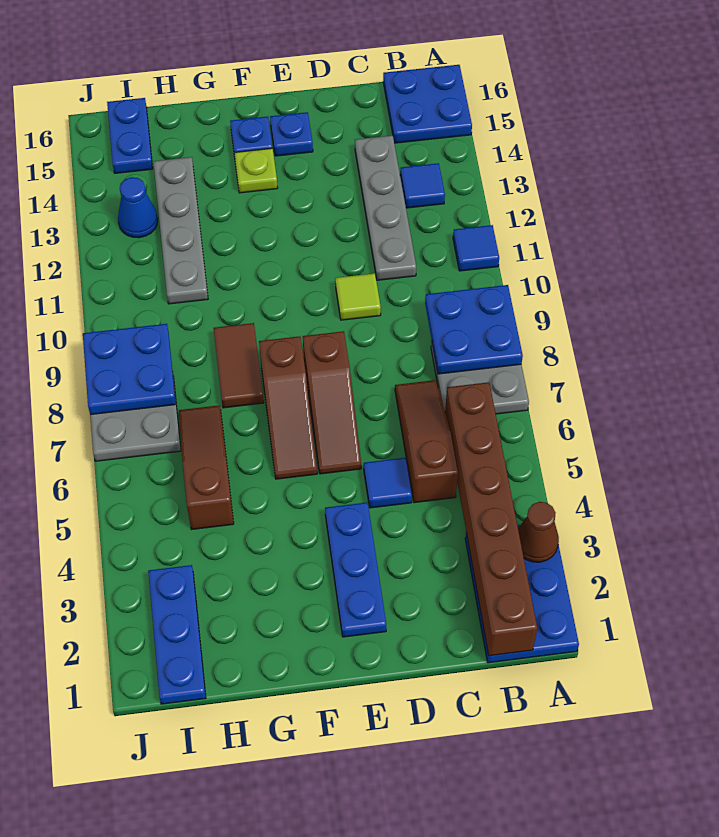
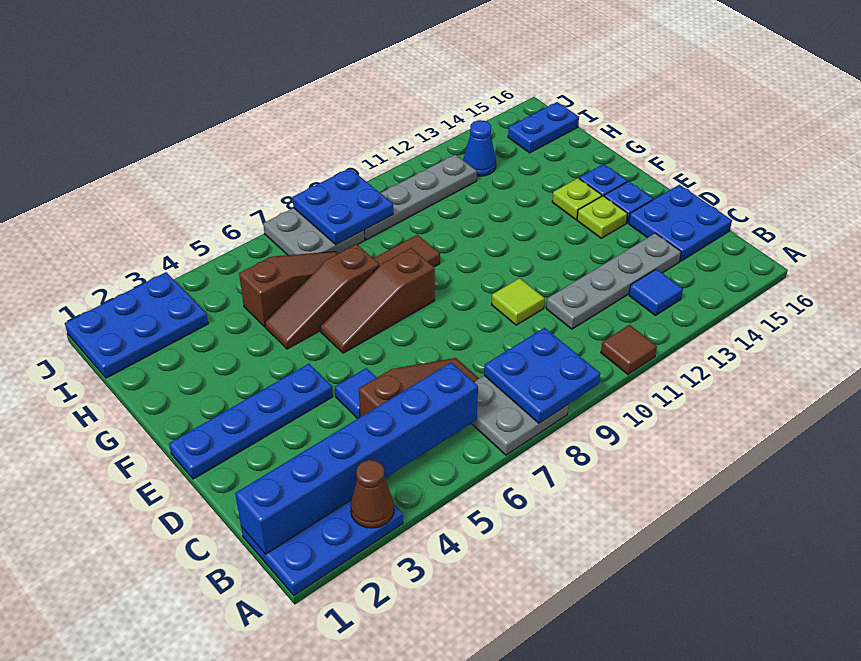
blue tile A11 level 1 -> brown tile A11 level 1
blue plate A15:B16 level 1 -> blue plate C15:D16 level 1
brown brick B1:B6 level 2 -> blue brick B1:B6 level 2
blue plate E2:E4 level 1 -> blue plate E1:E4 level 1
brown slope E6:E8 level 1 top 8 -> brown slope G5:G7 level 1 top 7
none -> lime plate E14 level 1
grey plate H11:H14 level 1 -> grey plate I9:I12 level 1
blue plate I1:I3 level 1 -> blue plate I1:J3 level 1

